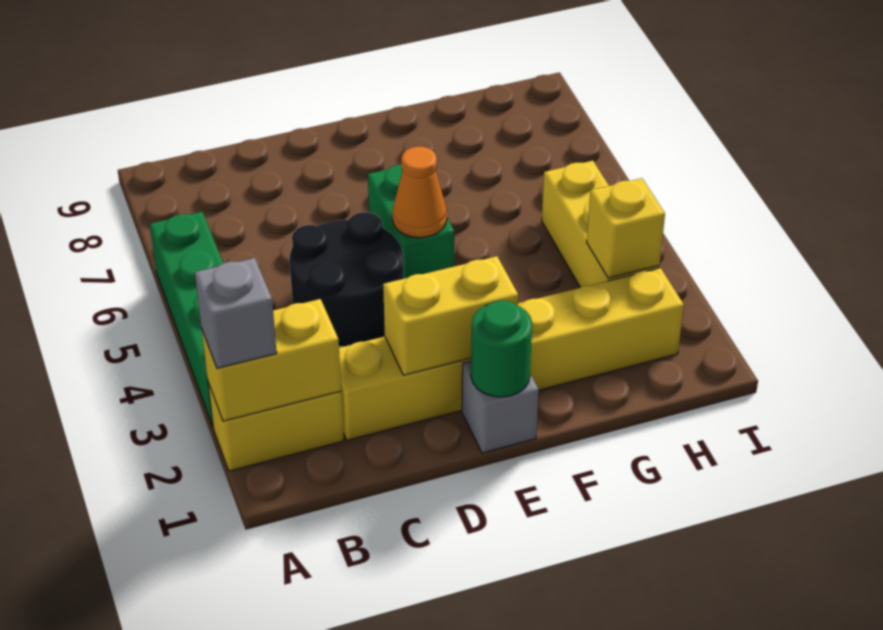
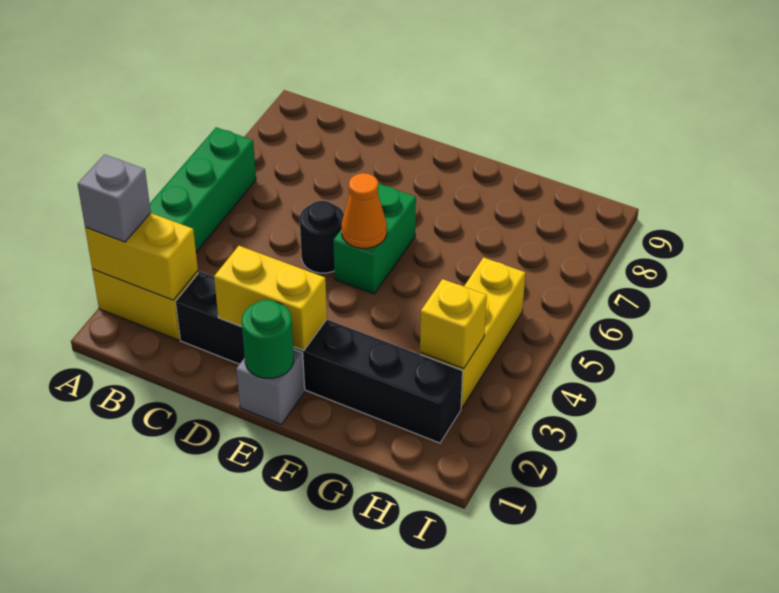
yellow brick C2:H2 level 1 -> black brick C2:H2 level 1
black round brick C4:D5 level 1 -> black round brick D5 level 1

